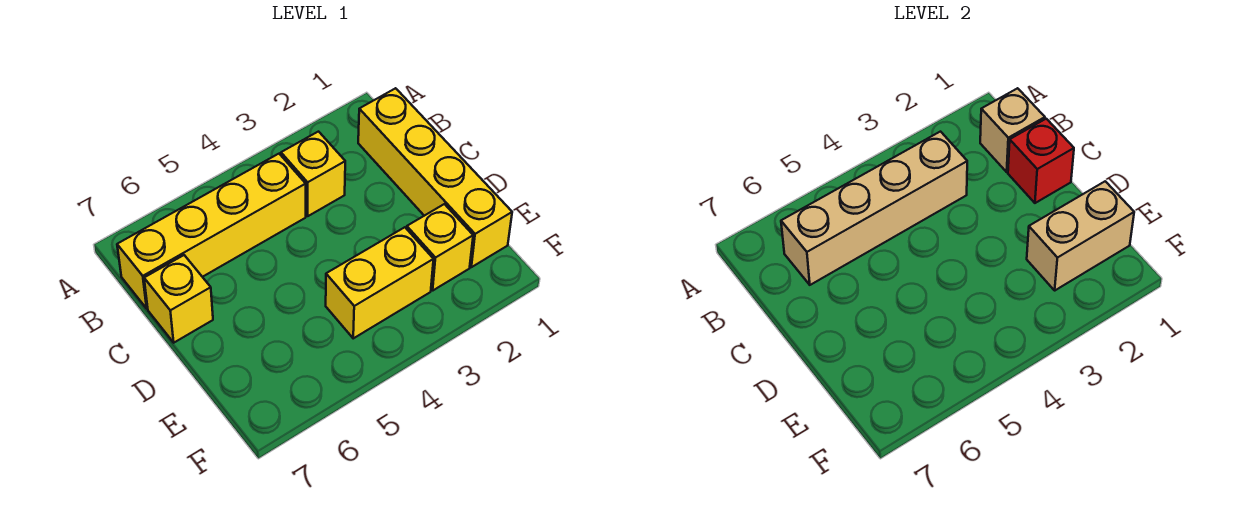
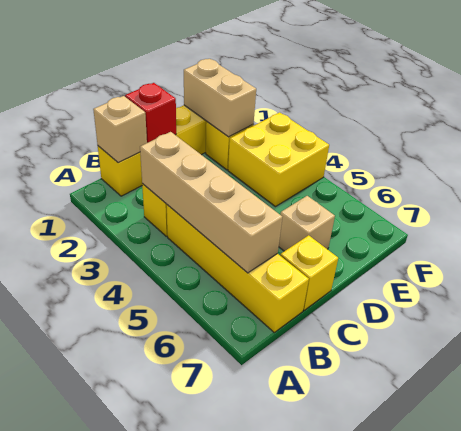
none -> tan brick D6 level 1
yellow brick E3:E4 level 1 -> yellow brick E3:F4 level 1

